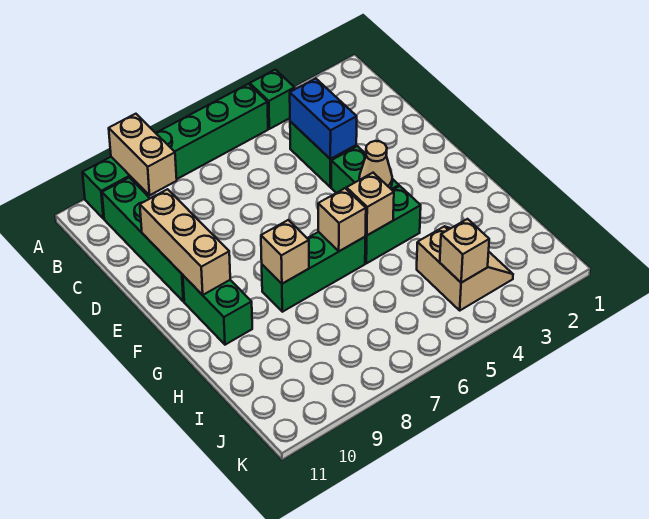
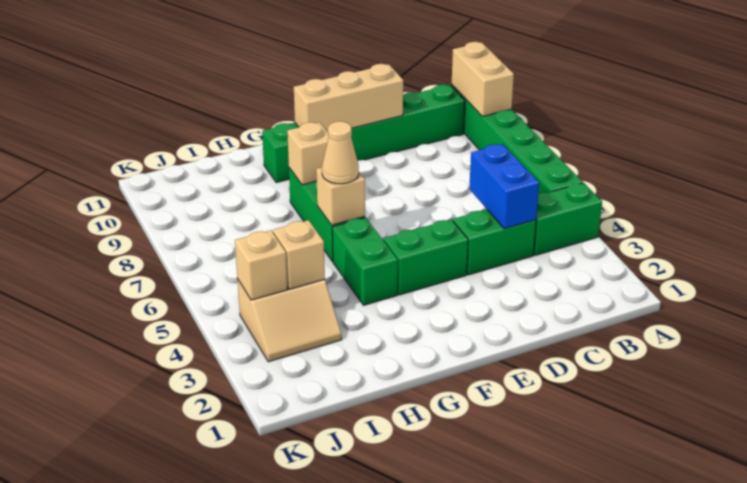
green brick A4 level 1 -> green brick A4:B4 level 1
tan brick A9:B9 level 2 -> tan brick A9:A10 level 2
blue brick C4:D4 level 2 -> blue brick C4:C5 level 2
tan cone F4 level 2 -> tan cone G6 level 3
tan brick G5 level 2 -> tan brick I4 level 2

